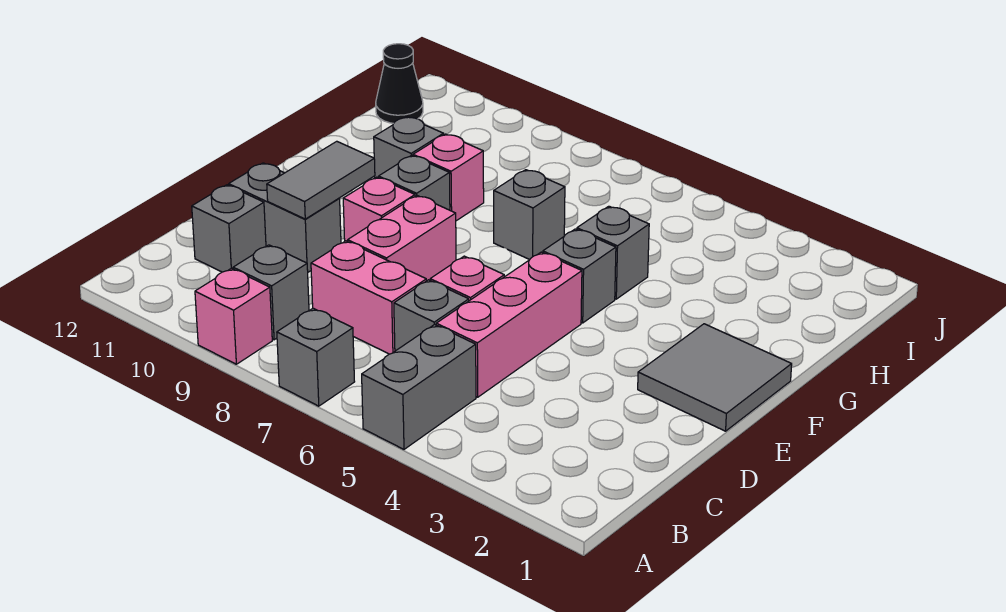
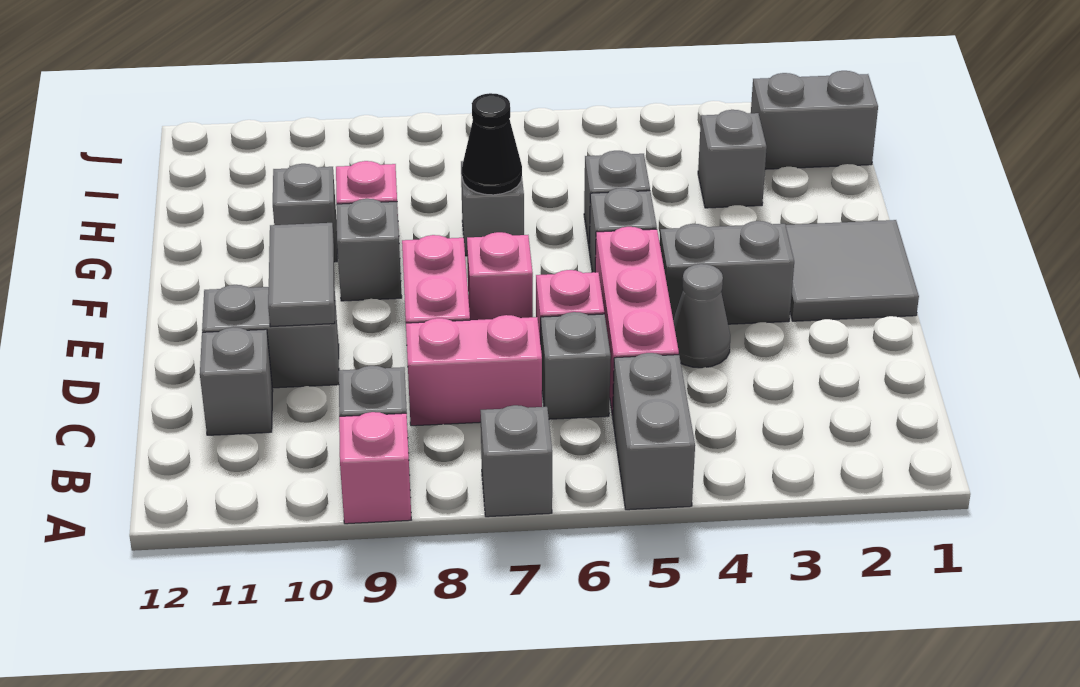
none -> grey cone D4 level 1
none -> grey brick E3:E4 level 1
pink brick E9 level 1 -> pink brick E7 level 1
none -> grey brick H3 level 1
none -> grey brick I1:I2 level 1
black cone I12 level 1 -> black cone G7 level 2

